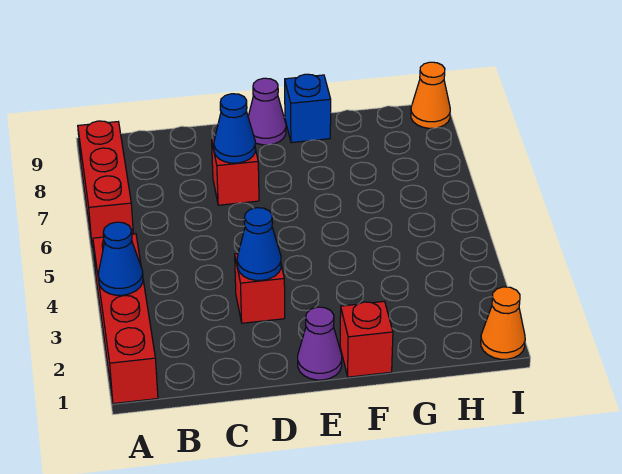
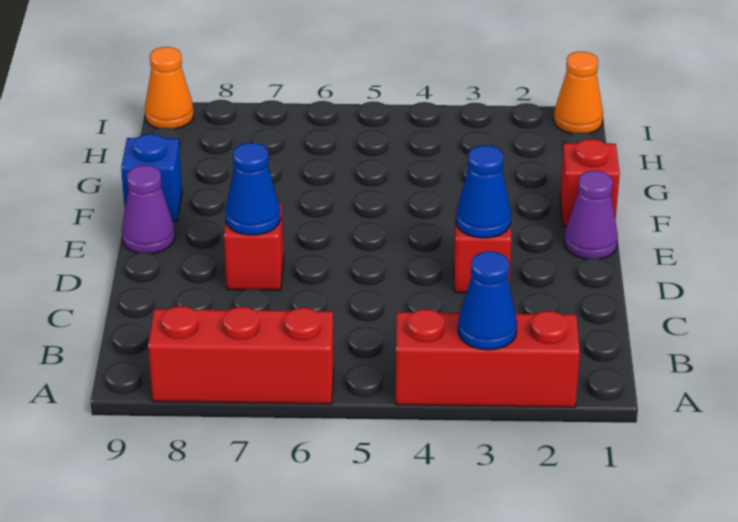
red brick A1:A4 level 1 -> red brick A2:A4 level 1

